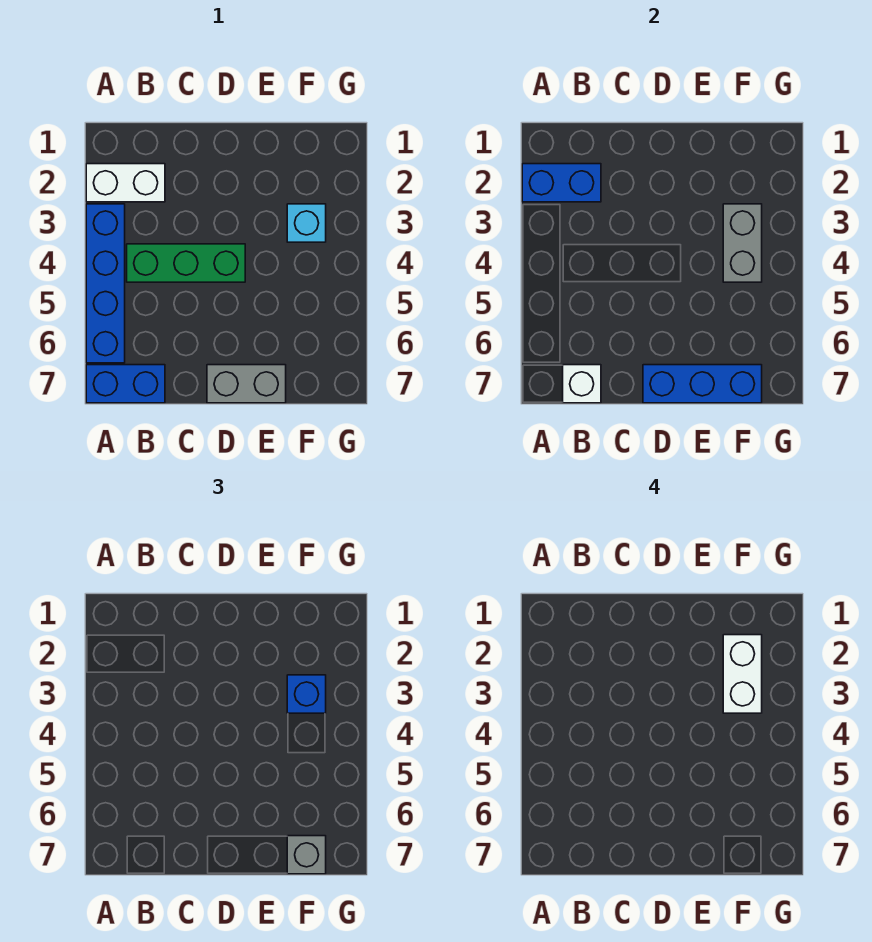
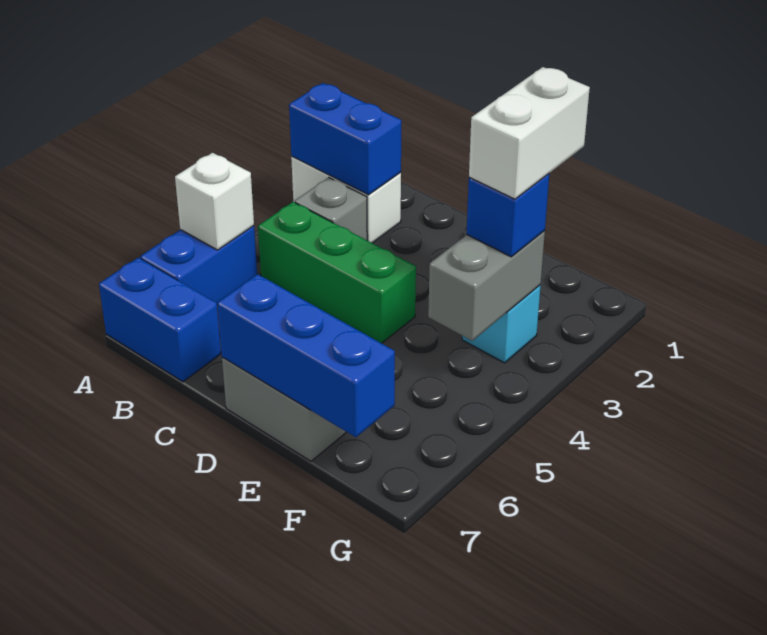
blue brick A3:A6 level 1 -> blue brick A5:A6 level 1
white brick B7 level 2 -> white brick A5 level 2
grey brick F7 level 3 -> grey brick B3 level 1

